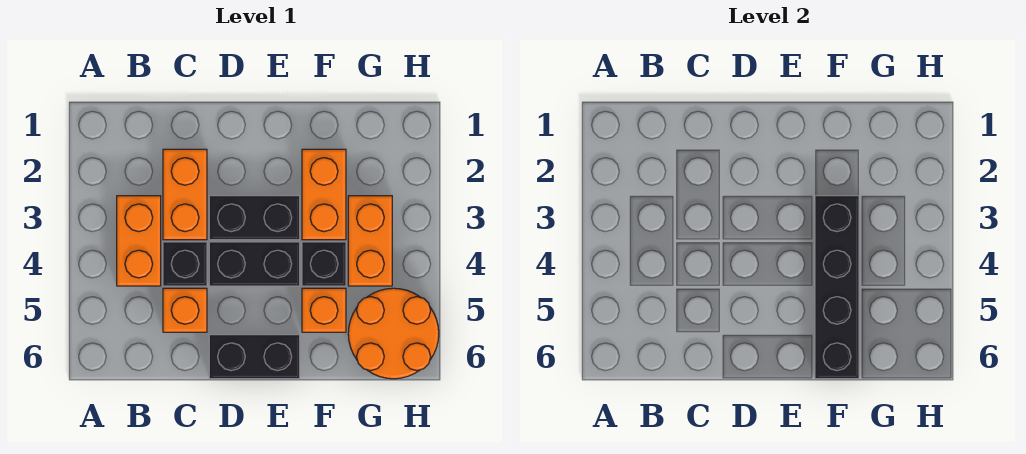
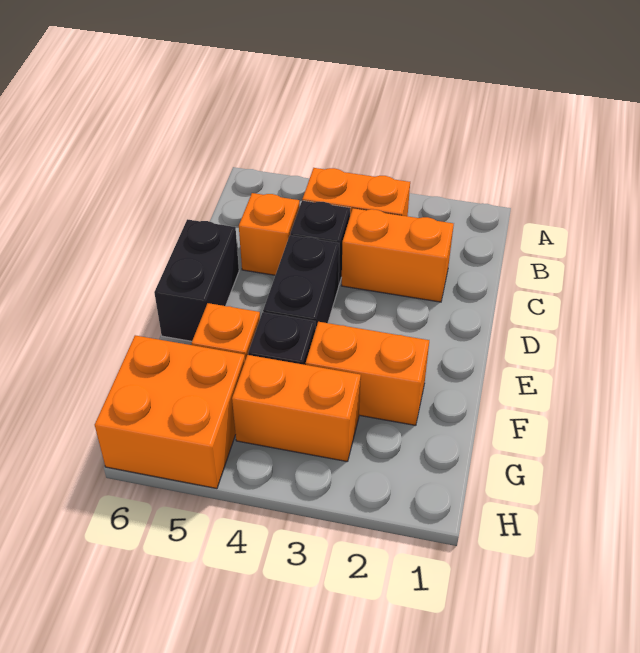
black brick D3:E3 level 1 -> none
black brick F3:F6 level 2 -> none
orange round brick G5:H6 level 1 -> orange brick G5:H6 level 1

